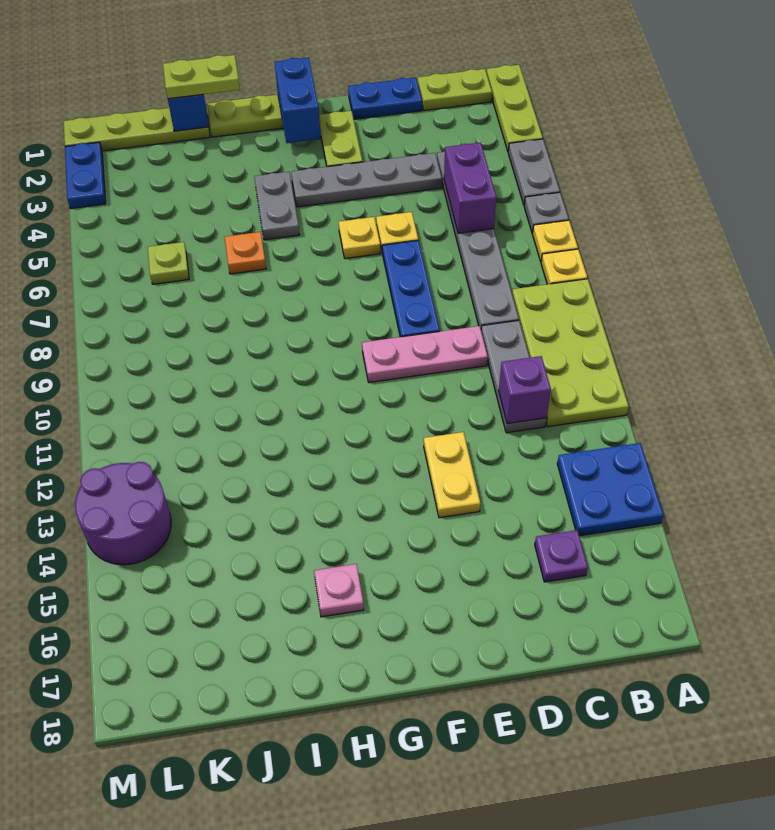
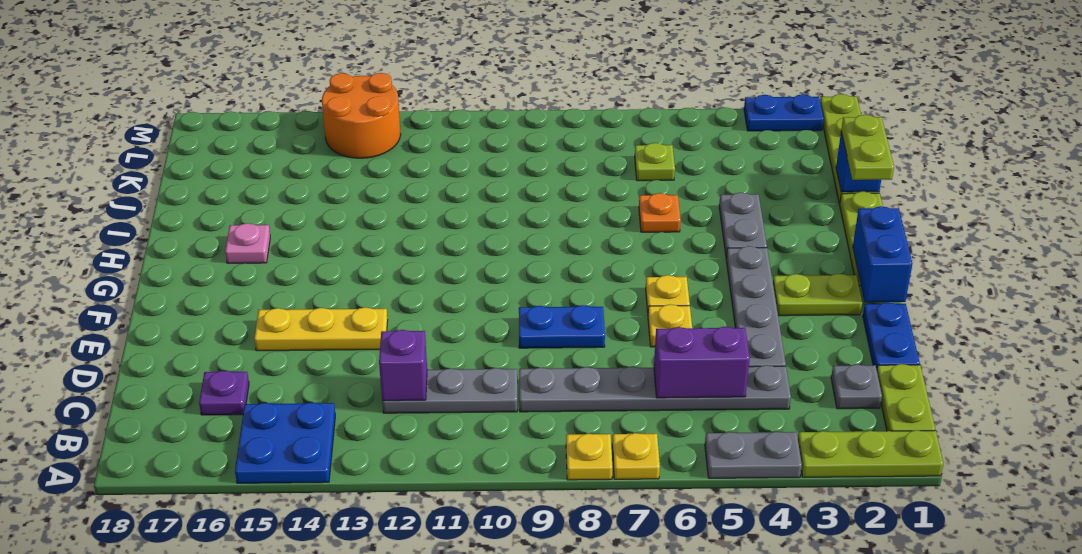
grey plate A6 level 1 -> grey plate C2 level 1
lime plate A9:B12 level 1 -> none
pink plate D10:F10 level 1 -> none
blue plate E7:E9 level 1 -> blue plate E8:E9 level 1
yellow plate E13:E14 level 1 -> yellow plate E13:E15 level 1
blue brick G1:G2 level 2 -> blue brick F1:G1 level 2
grey plate H4:H5 level 1 -> grey plate H4:I4 level 1
purple round brick L13:M14 level 1 -> orange round brick L13:M14 level 1

